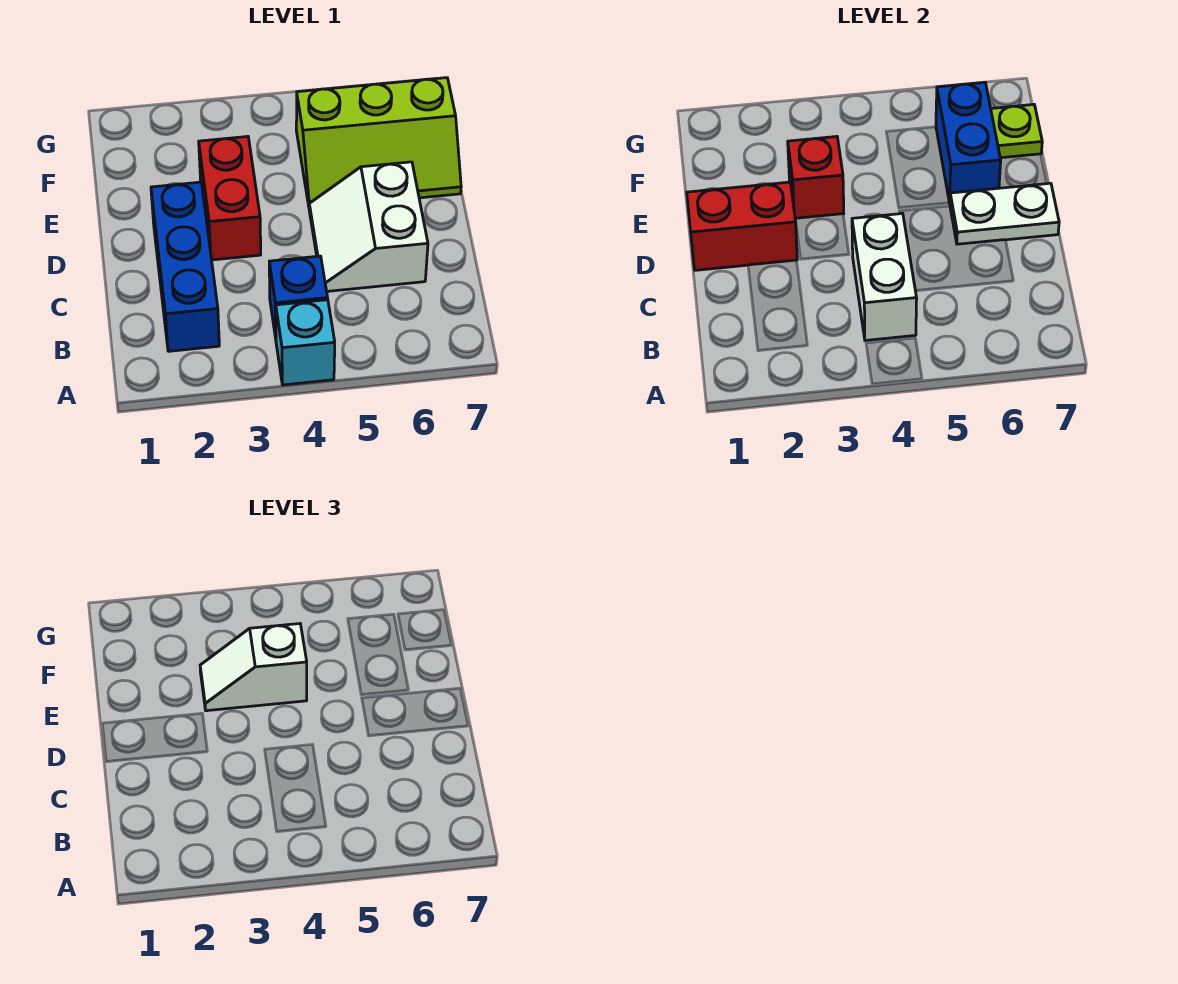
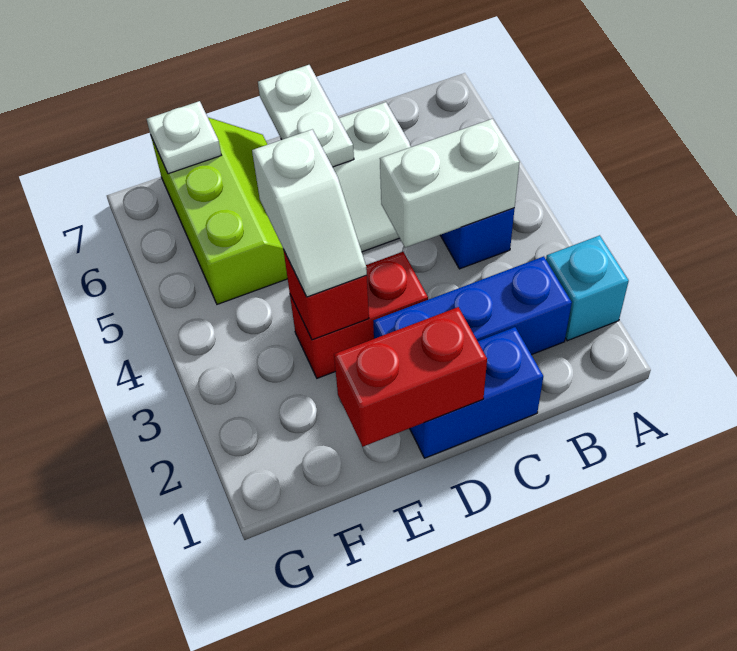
cyan brick A4 level 1 -> cyan brick A2 level 1
red brick D1:D2 level 2 -> red brick D1:E1 level 2
blue brick E6:F6 level 2 -> blue brick C1:D1 level 1
lime plate F7 level 2 -> white plate F7 level 2

